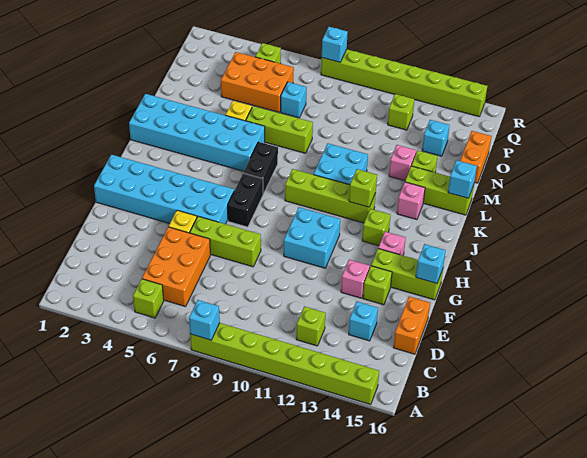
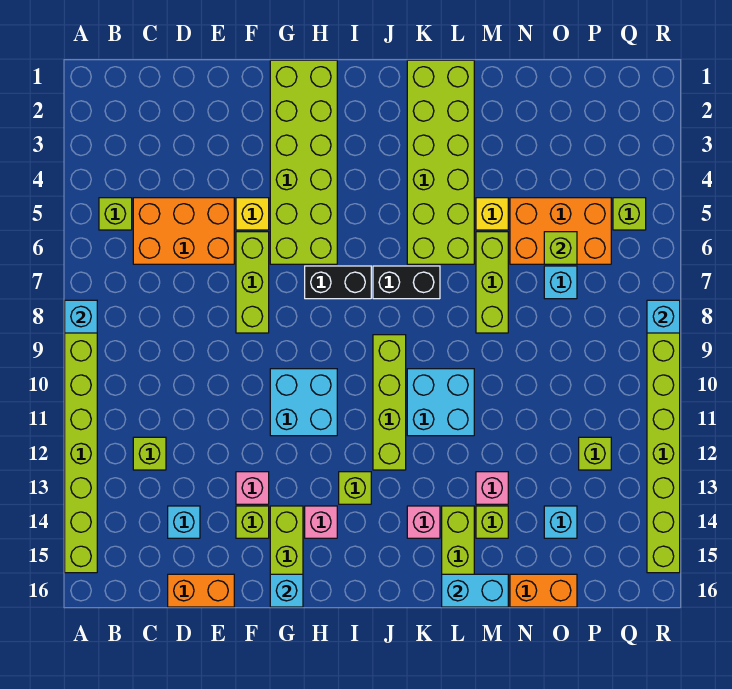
cyan brick G1:H6 level 1 -> lime brick G1:H6 level 1
lime brick J12 level 2 -> lime brick O6 level 2
cyan brick K1:L6 level 1 -> lime brick K1:L6 level 1
cyan brick L16 level 2 -> cyan brick L16:M16 level 2
orange brick O4:P6 level 1 -> orange brick N5:P6 level 1

